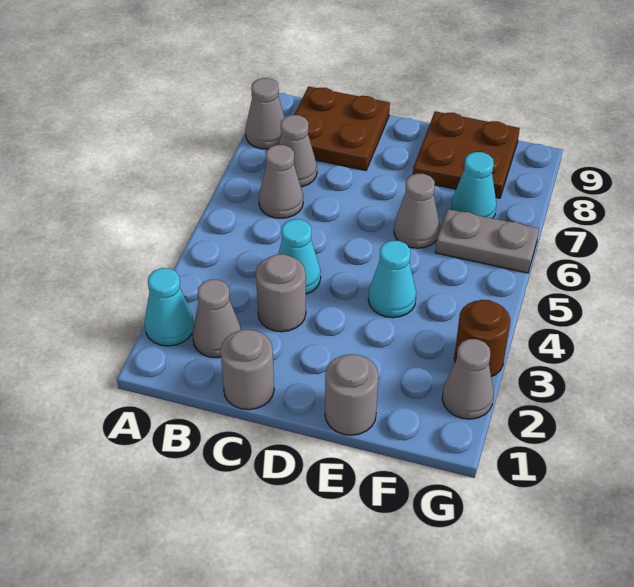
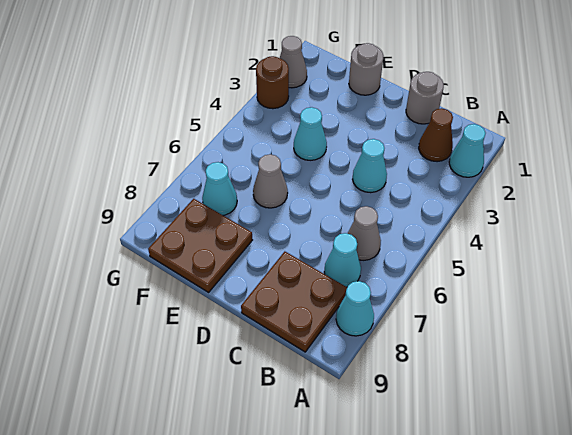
grey cone A8 level 1 -> cyan cone A8 level 1
grey cone B2 level 1 -> brown cone B2 level 1
grey cone B7 level 1 -> cyan cone B7 level 1
grey round brick C3 level 1 -> none
grey plate F6:G6 level 1 -> none

